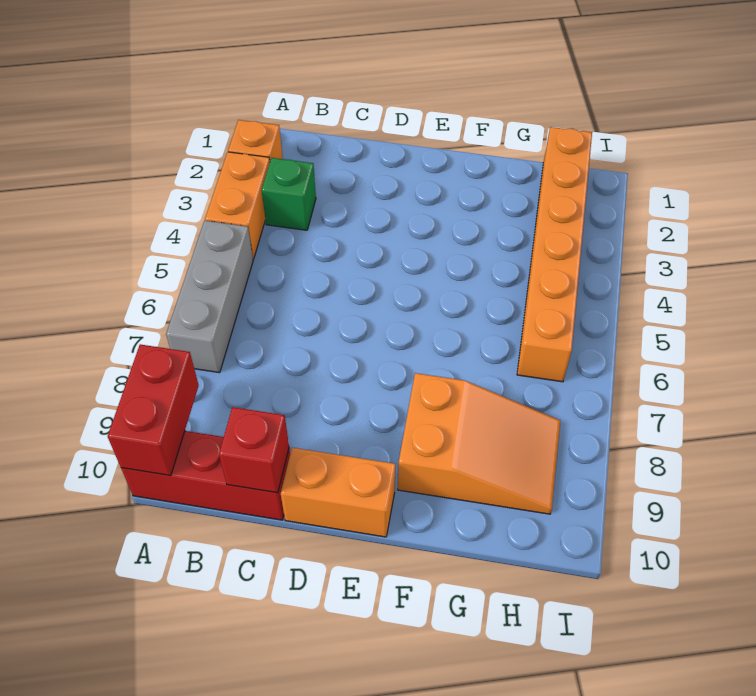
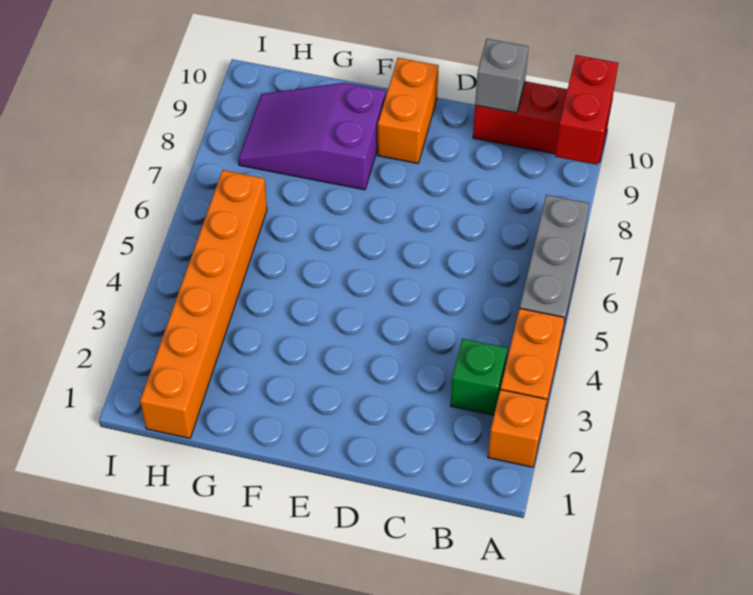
red brick C10 level 2 -> grey brick C10 level 2
orange brick D10:E10 level 1 -> orange brick E9:E10 level 1
orange slope F8:H9 level 1 top F -> purple slope F8:H9 level 1 top F

